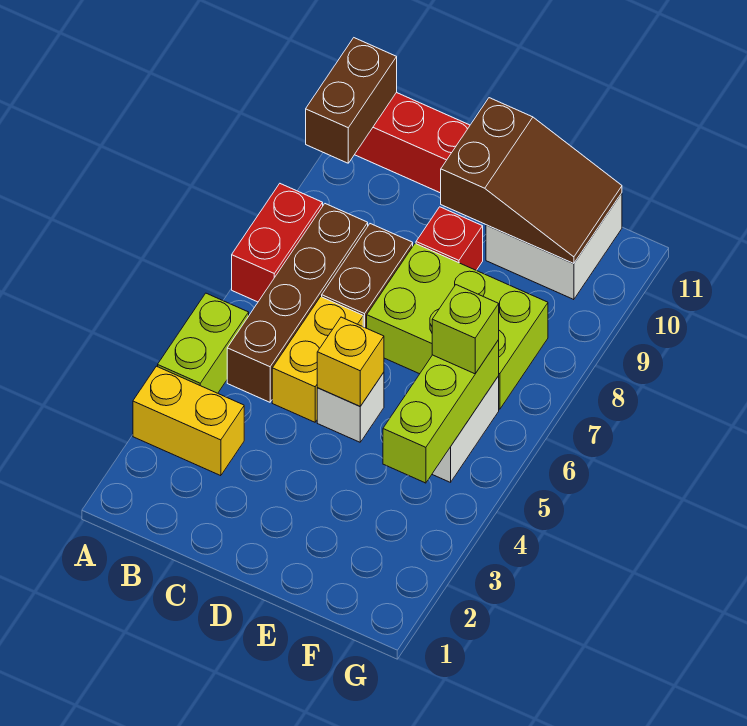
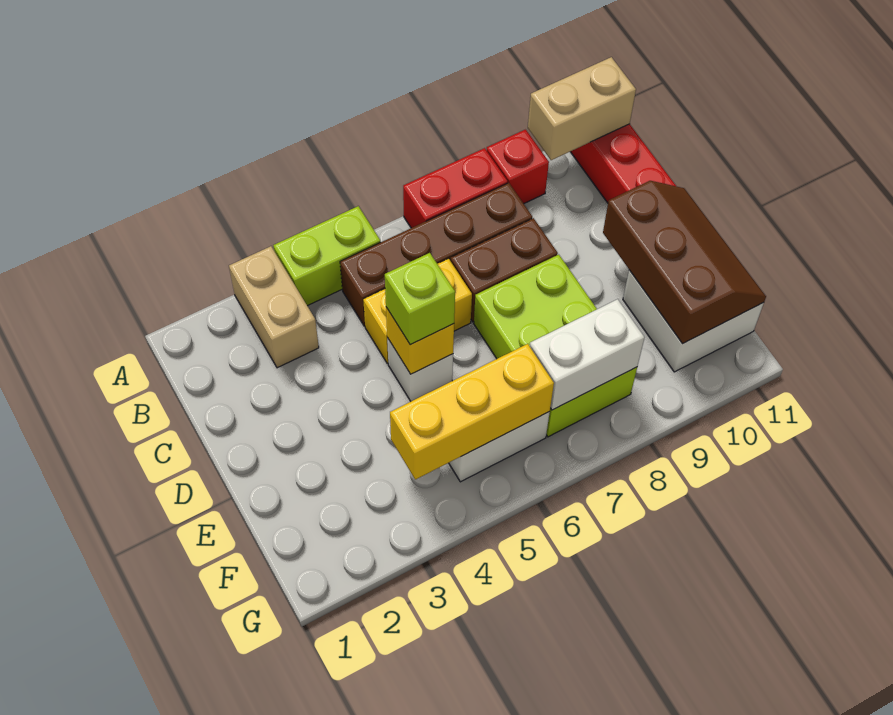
yellow brick A3:B3 level 1 -> tan brick A3:B3 level 1
brown brick A10:A11 level 2 -> tan brick A10:A11 level 2
red brick D9 level 1 -> red brick A9 level 1
brown slope D10:F11 level 2 top D -> brown slope D10:F11 level 2 top 10
lime brick F4:F6 level 2 -> yellow brick F4:F6 level 2
lime brick F6 level 3 -> lime brick D5 level 3
none -> white brick F7:F8 level 2

